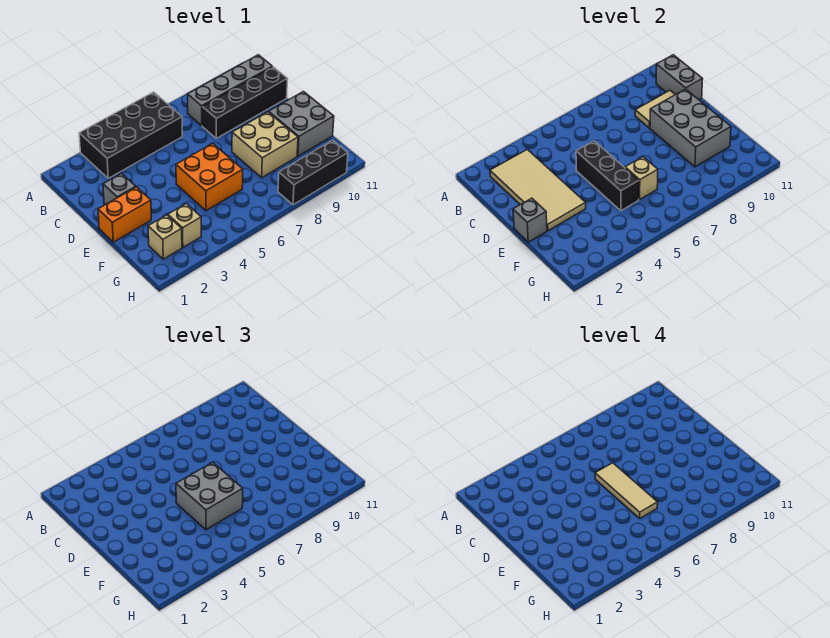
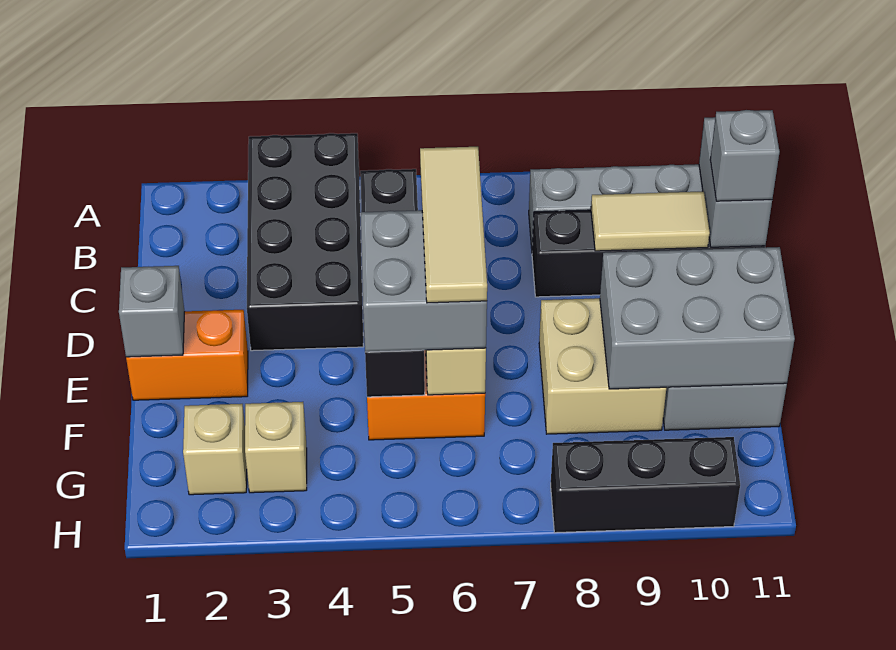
black brick A3:B6 level 1 -> black brick A3:D4 level 1
tan tile B2:E3 level 2 -> none
grey brick D2 level 1 -> grey brick C11 level 3
black brick D5:F5 level 2 -> black brick C5:F5 level 2
grey brick D9:F10 level 2 -> grey brick E9:F11 level 2

